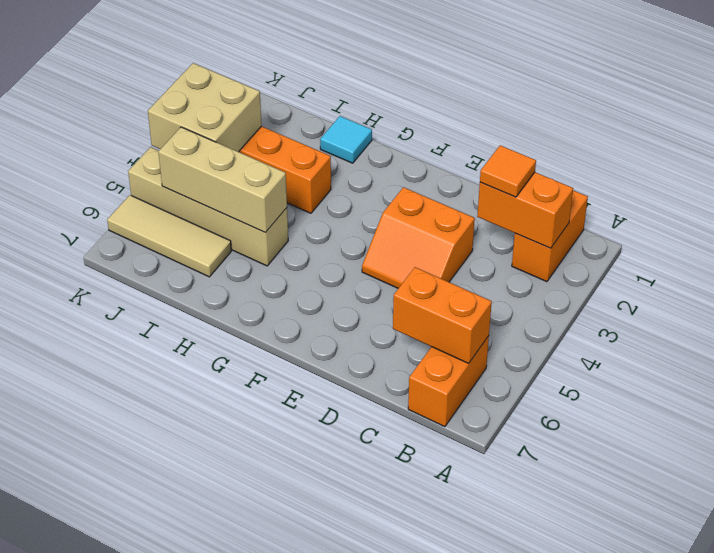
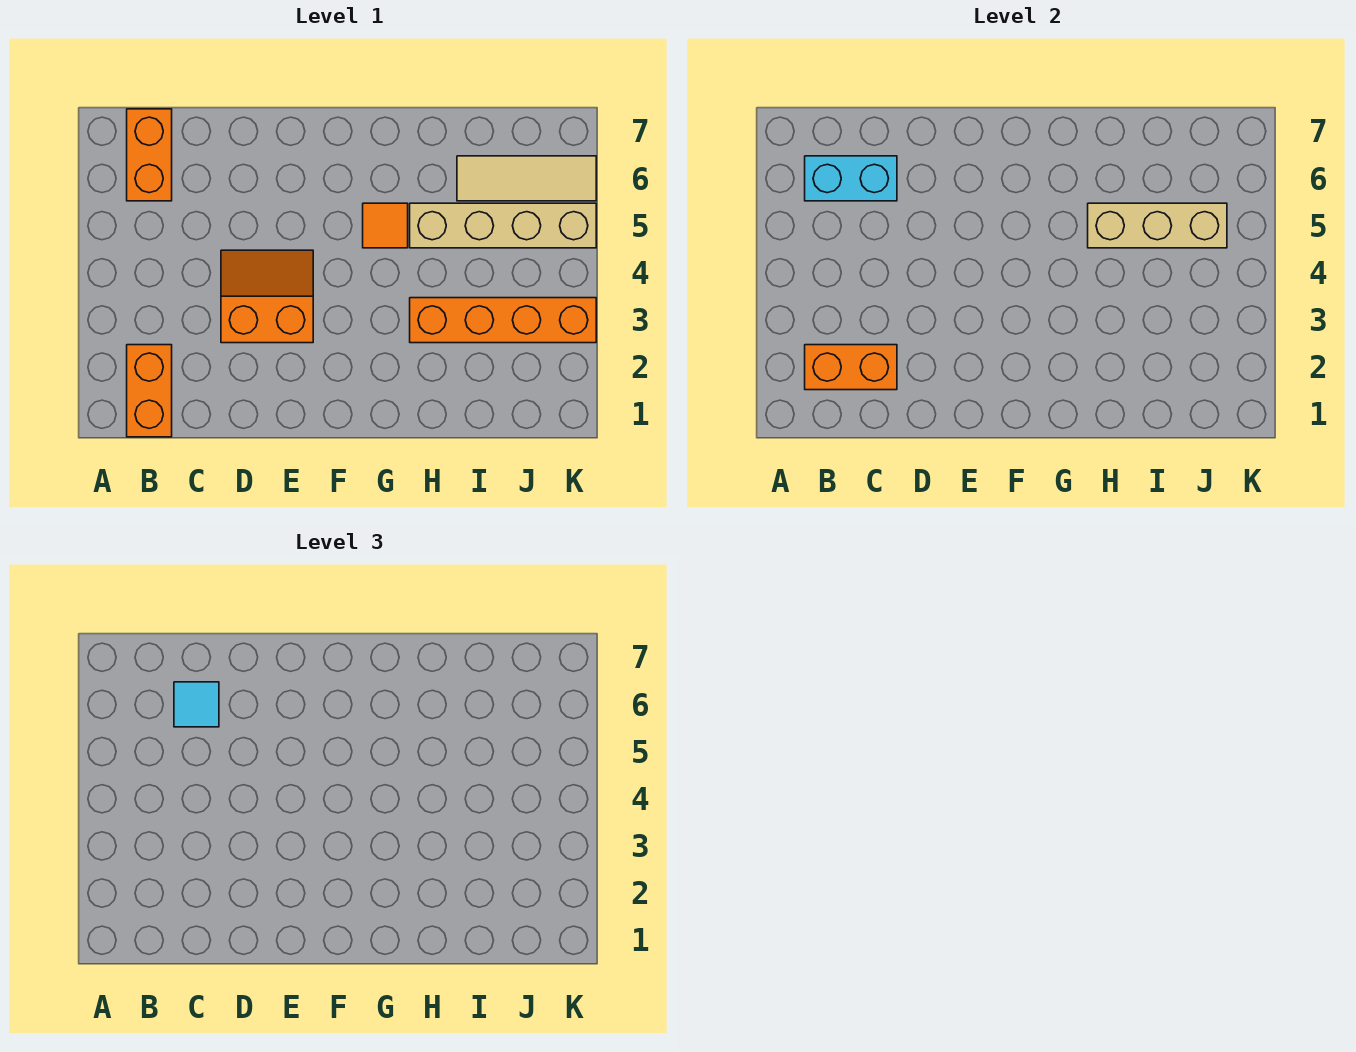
orange brick B6:C6 level 2 -> cyan brick B6:C6 level 2
orange tile C2 level 3 -> orange tile G5 level 1
cyan tile H1 level 1 -> cyan tile C6 level 3
tan brick J3:K4 level 2 -> none

